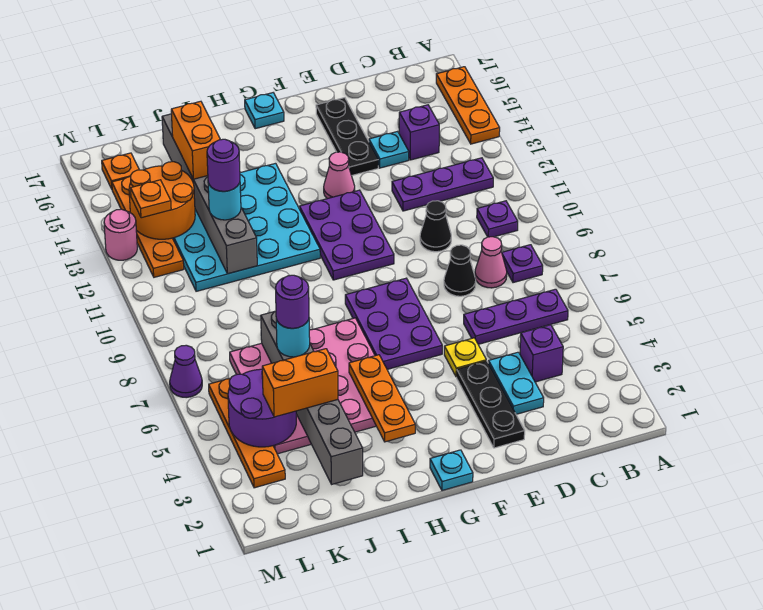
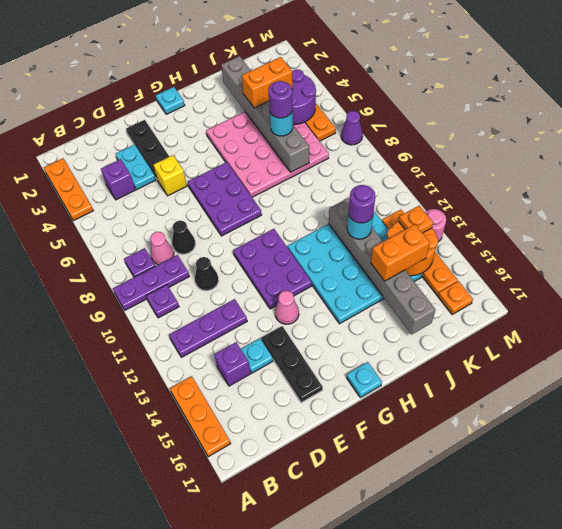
purple plate B6:D6 level 1 -> purple plate A9:C9 level 1
yellow plate E5 level 1 -> yellow brick E5 level 1
orange plate H3:H5 level 2 -> orange plate A2:A4 level 1
orange brick J14:J15 level 3 -> orange brick J14:K14 level 3

